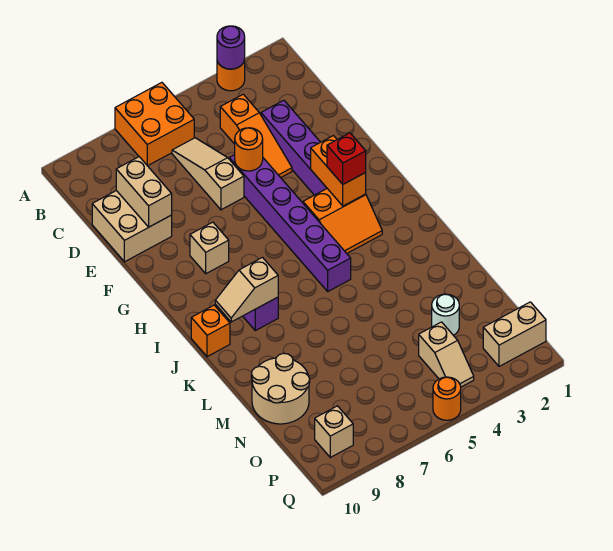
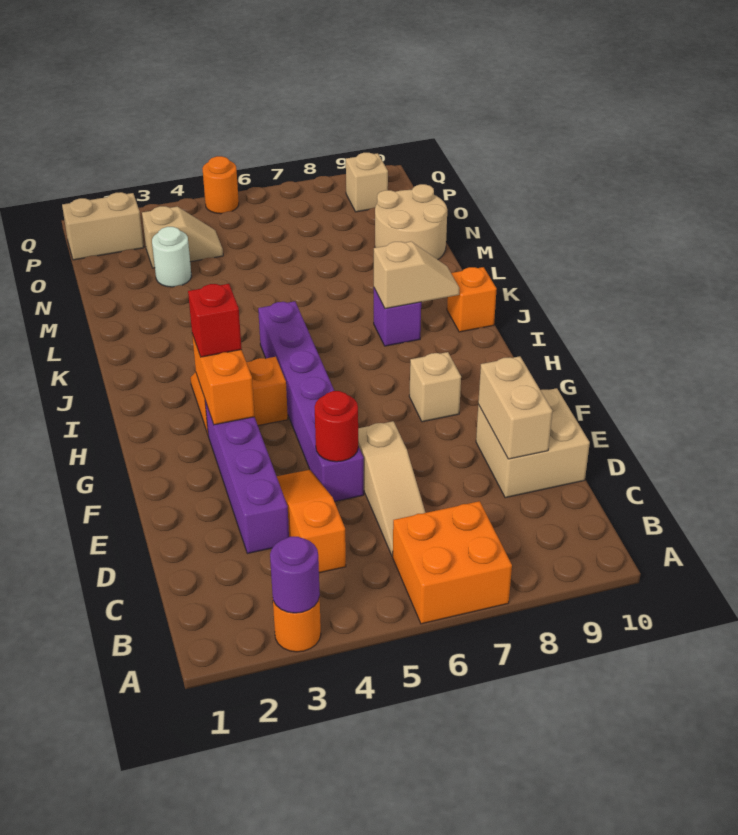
orange round brick E5 level 2 -> red round brick E5 level 2
tan slope O4:P4 level 1 top O -> tan slope O3:O4 level 1 top 3

